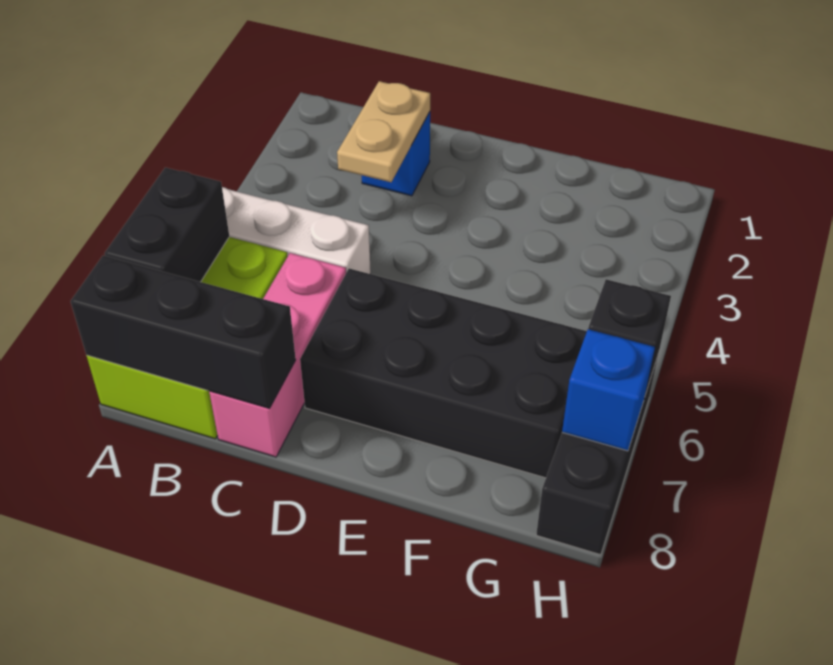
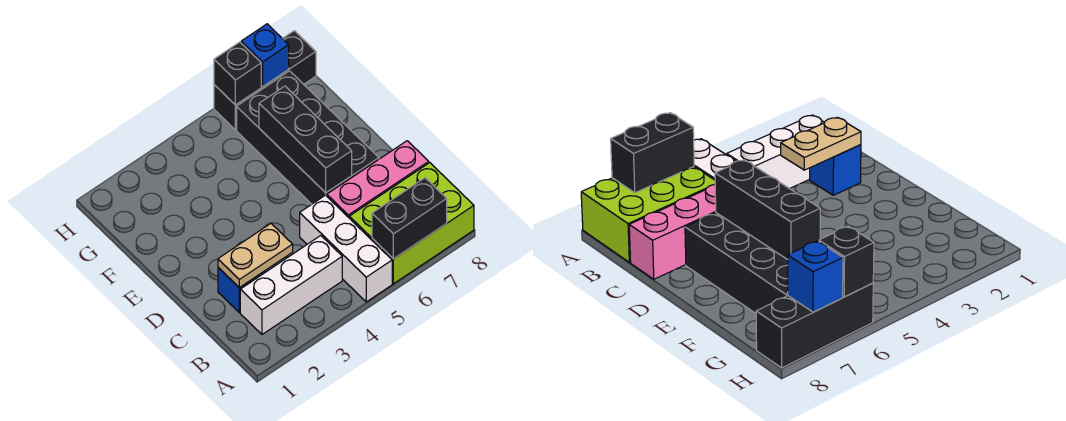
black brick A8:C8 level 2 -> black brick D6:F6 level 2
none -> white brick B2:B4 level 1

